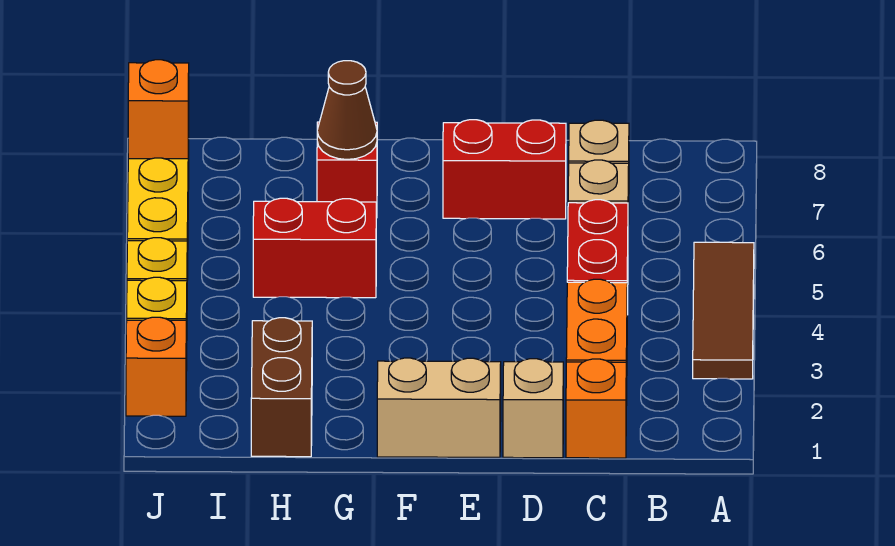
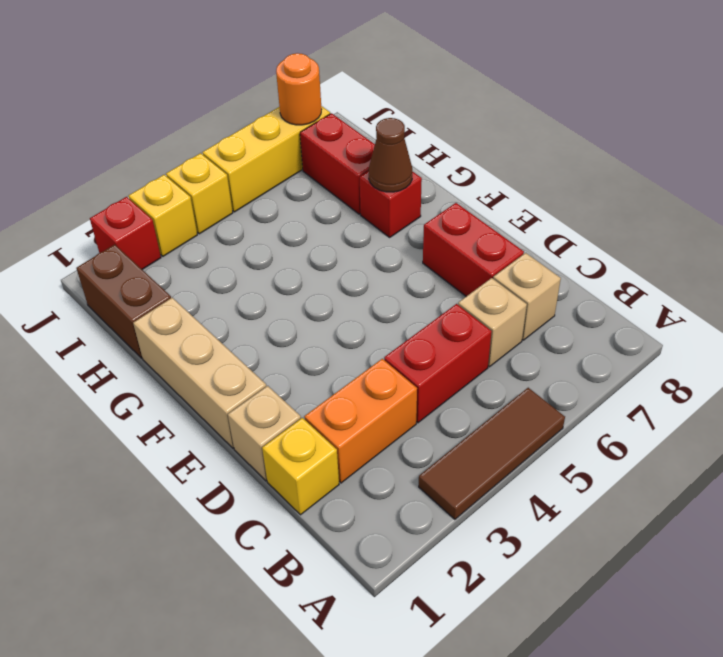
orange brick C1 level 1 -> yellow brick C1 level 1
tan brick E1:F1 level 1 -> tan brick E1:G1 level 1
red brick G5:H5 level 1 -> red brick H7:I7 level 1
brown brick H1:H2 level 1 -> brown brick H1:I1 level 1
orange brick J2 level 1 -> red brick J2 level 1
orange brick J7 level 2 -> orange round brick J7 level 2

